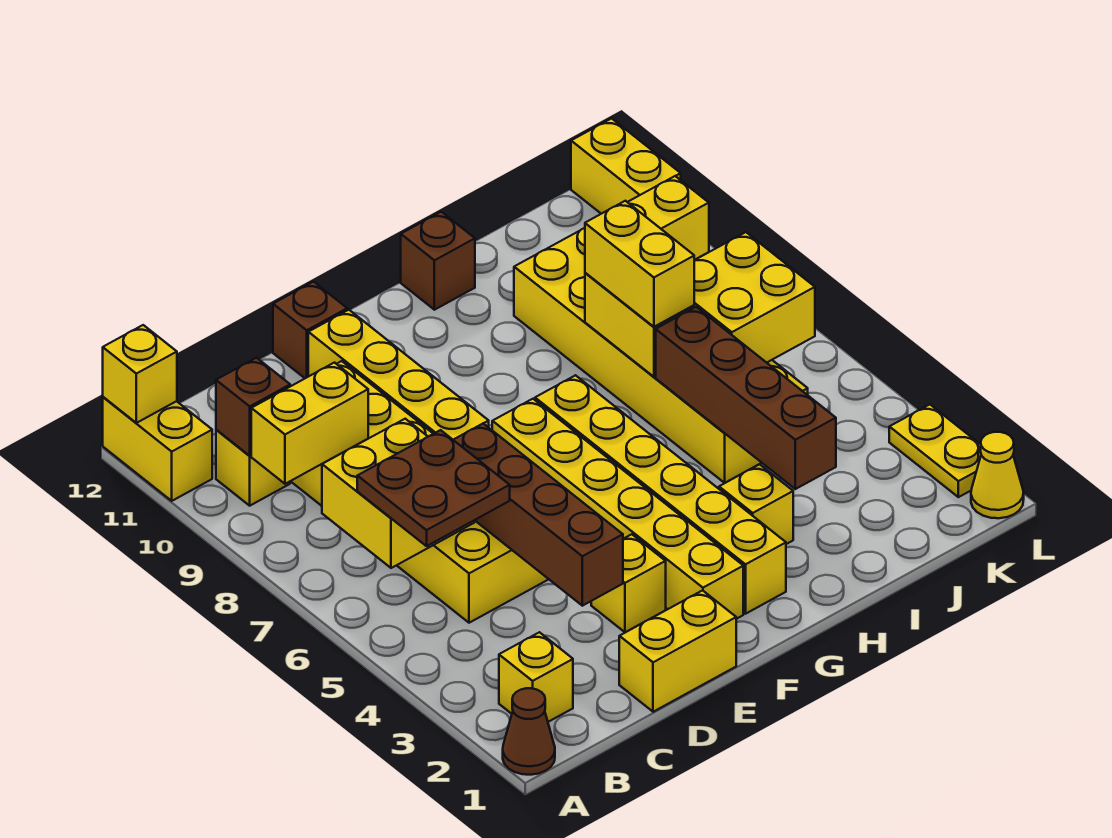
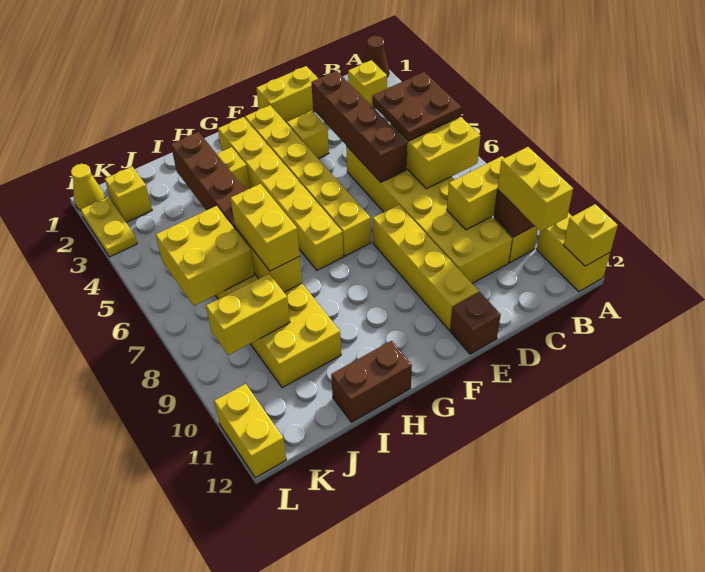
none -> yellow brick B10:B11 level 3
brown brick H12 level 1 -> brown brick H12:I12 level 1
none -> yellow brick K2 level 1

